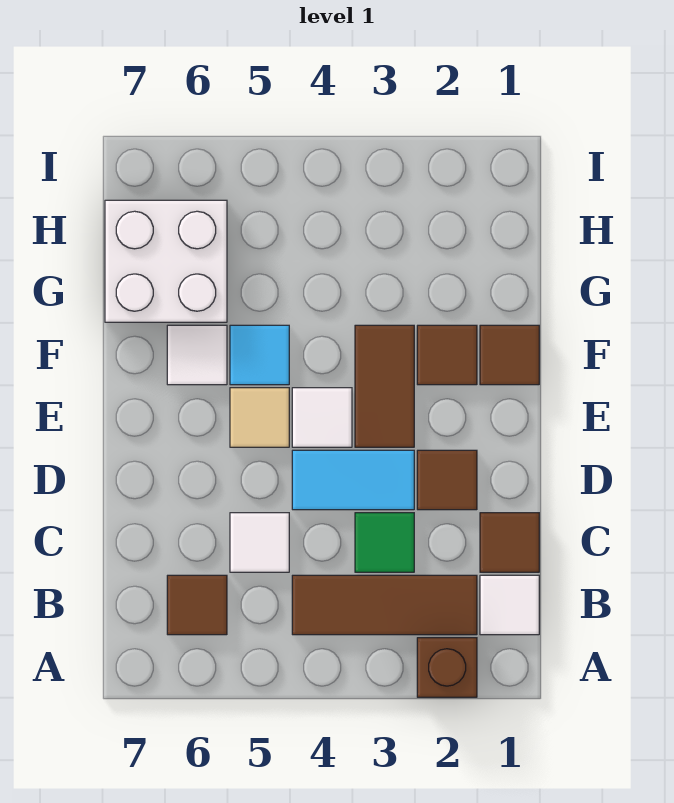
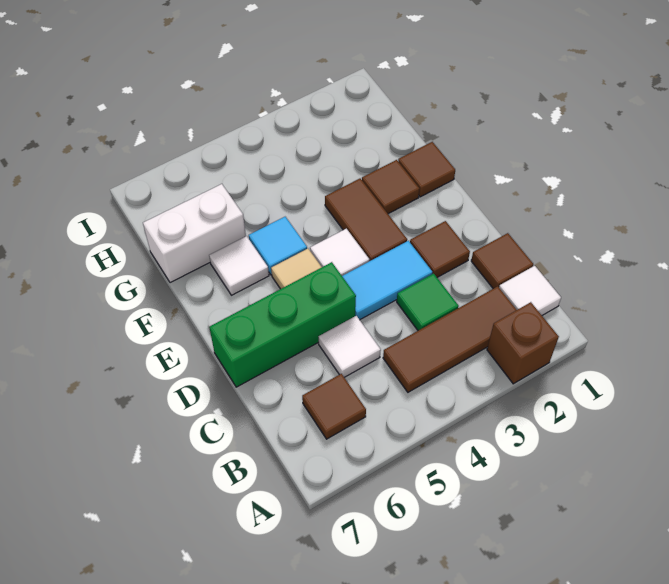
none -> green brick D5:D7 level 1
white brick G6:H7 level 1 -> white brick G6:G7 level 1

